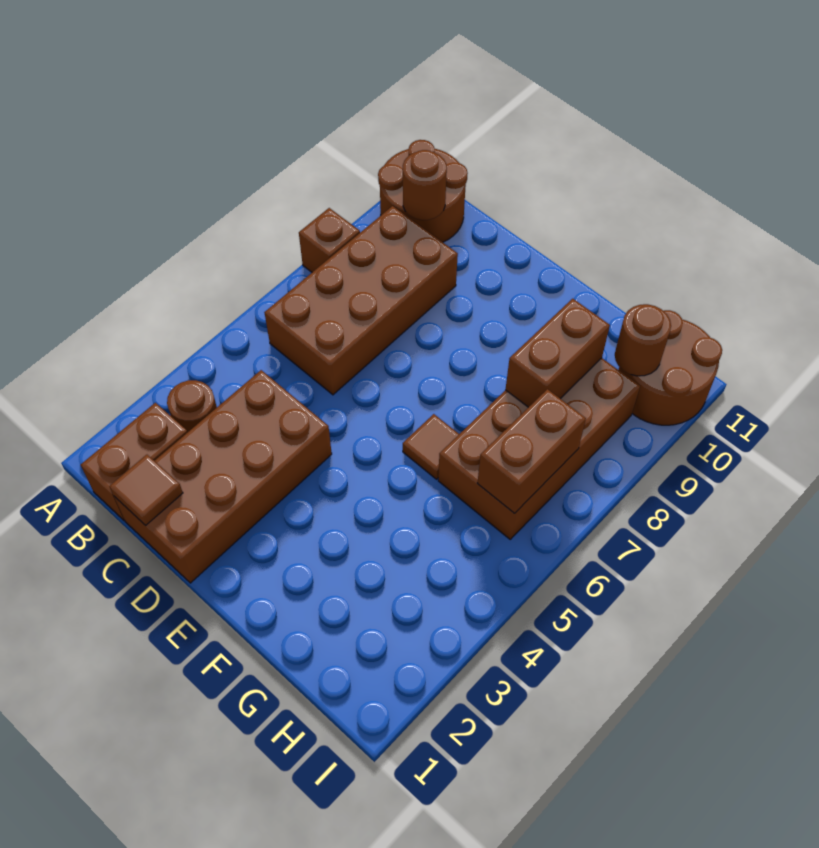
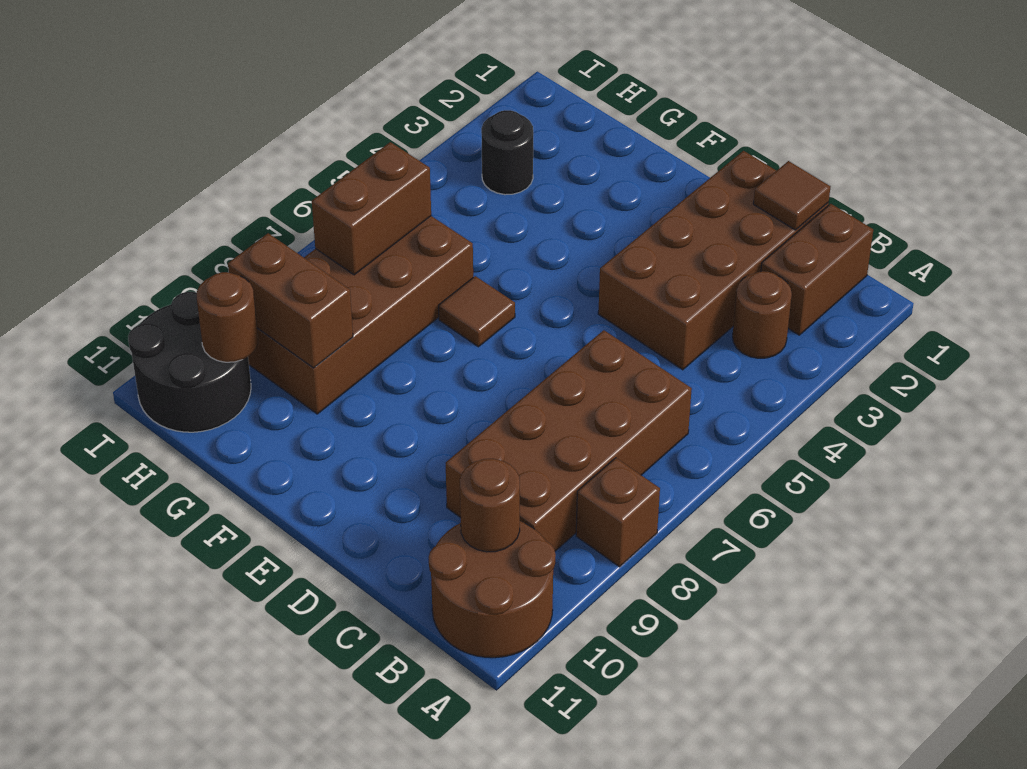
brown brick G8:G9 level 2 -> brown brick G9:H9 level 2
none -> black round brick H3 level 1
brown round brick H10:I11 level 1 -> black round brick H10:I11 level 1

